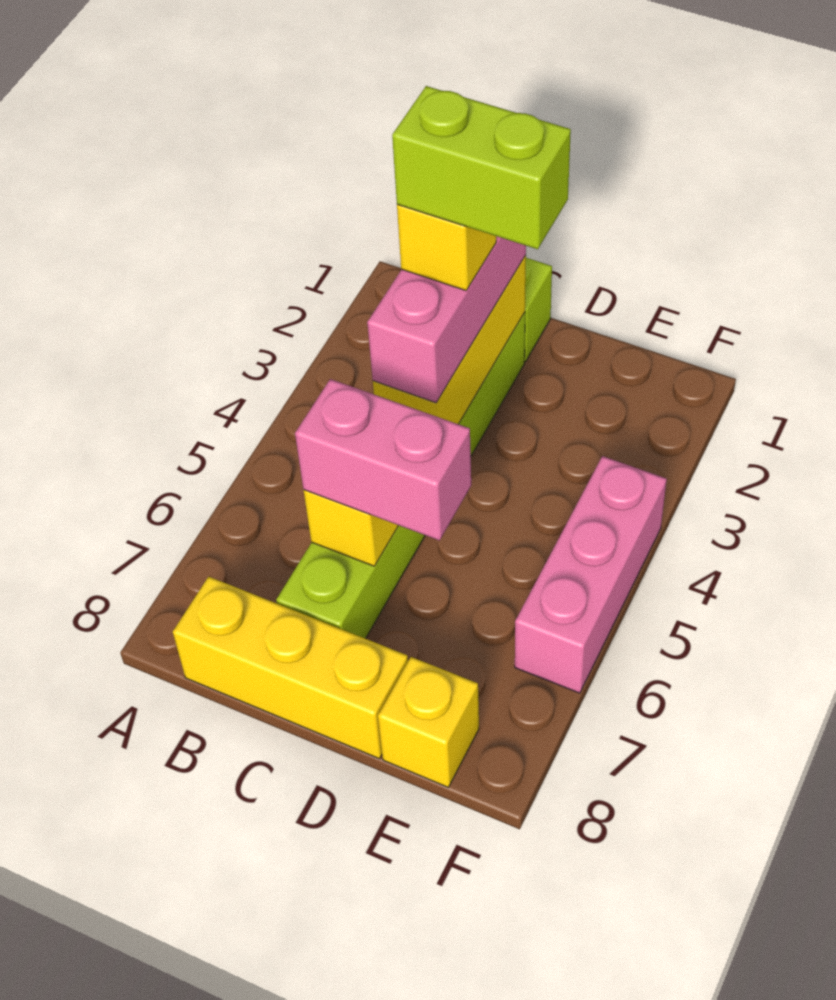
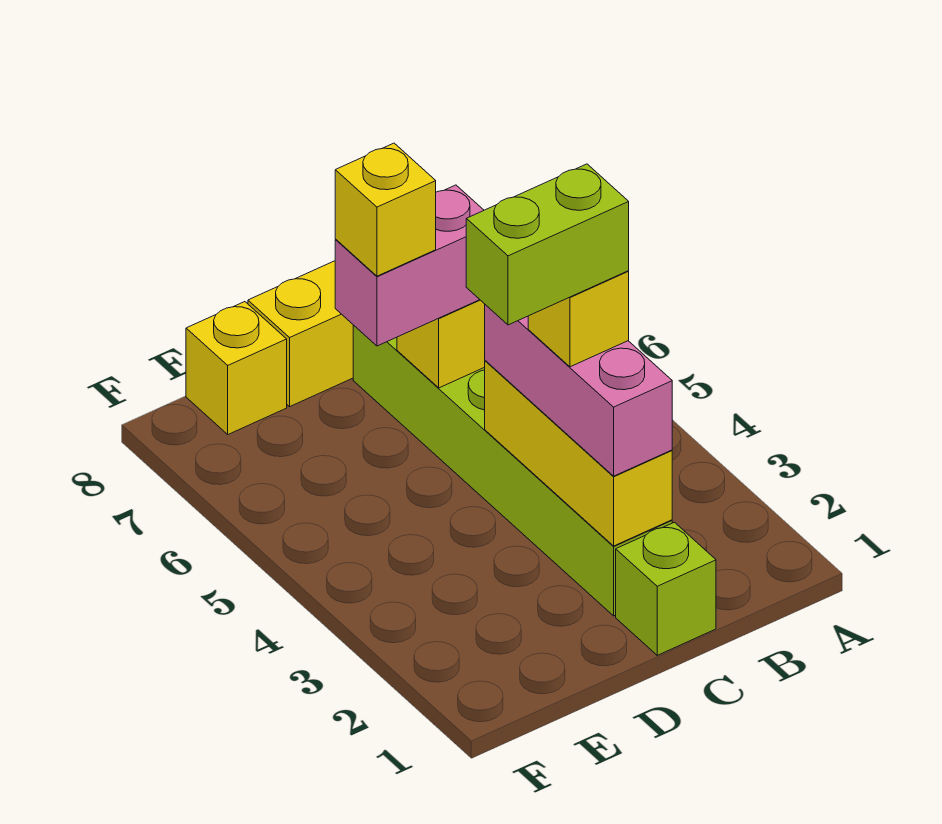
none -> yellow brick D6 level 4
pink brick F4:F6 level 1 -> none

